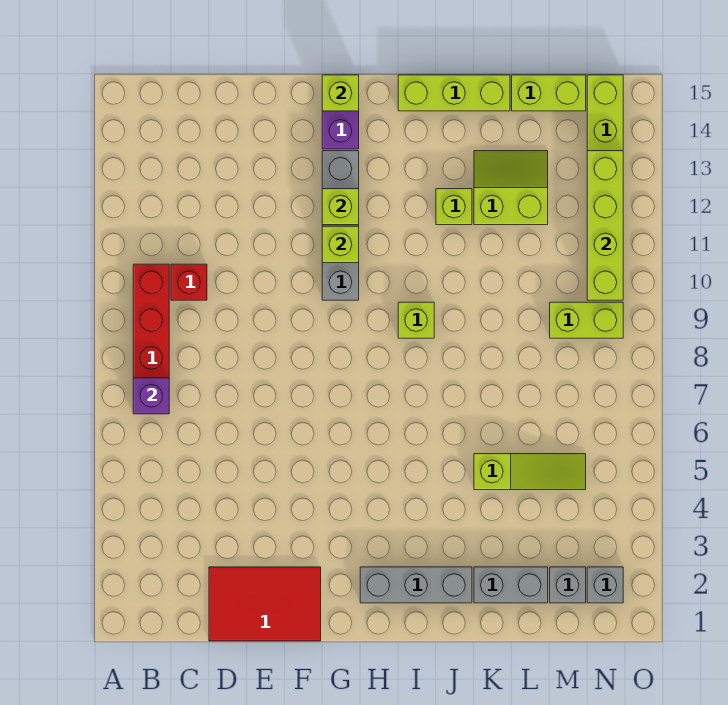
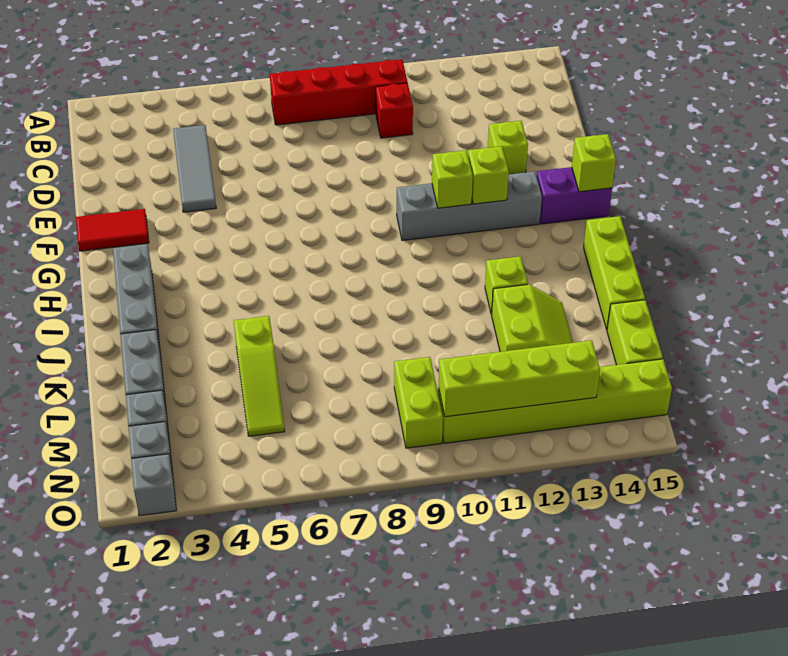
purple brick B7 level 2 -> none
none -> grey tile C4:E4 level 1
red tile D1:F2 level 1 -> red tile F1:F2 level 1
lime brick I9 level 1 -> lime brick E13 level 1
none -> grey brick O2 level 1

